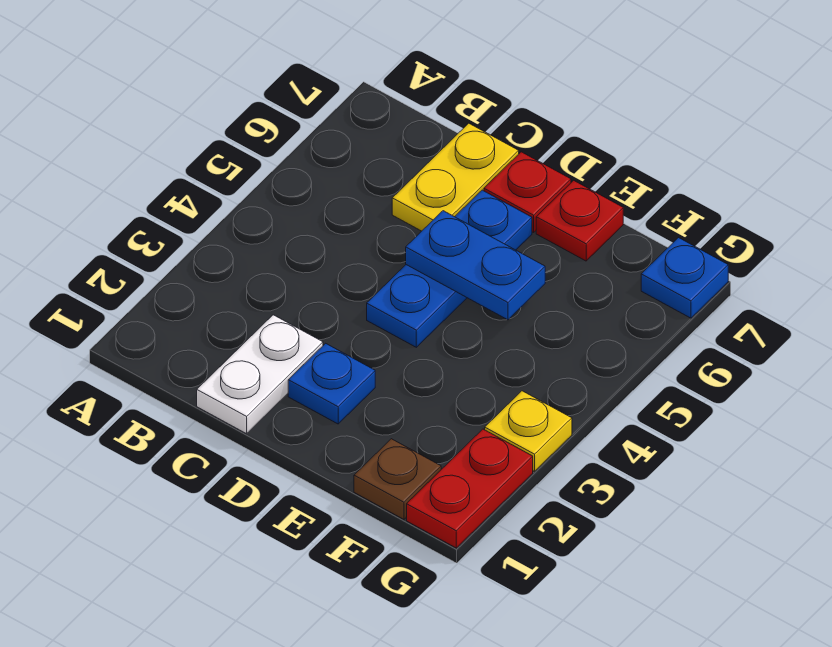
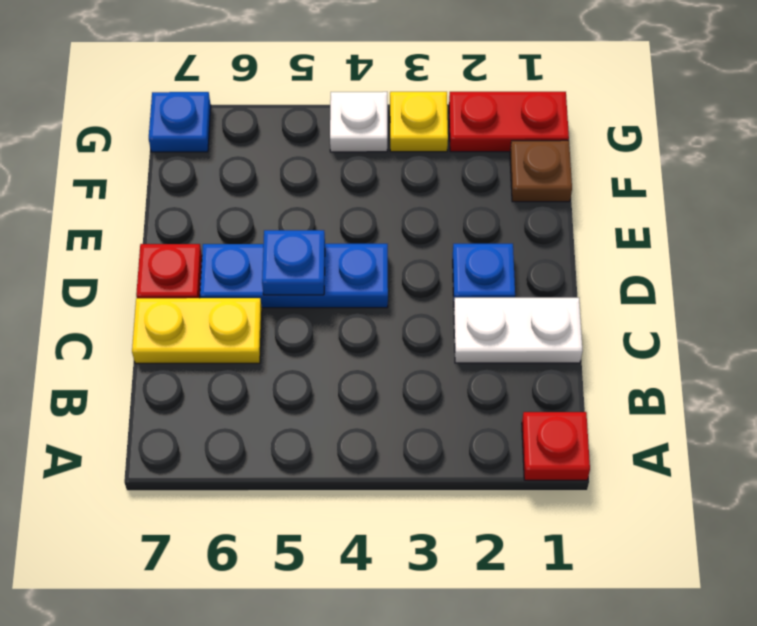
blue plate D5:E5 level 2 -> blue plate D5 level 2
red plate E7 level 1 -> red plate A1 level 1
none -> white plate G4 level 1

